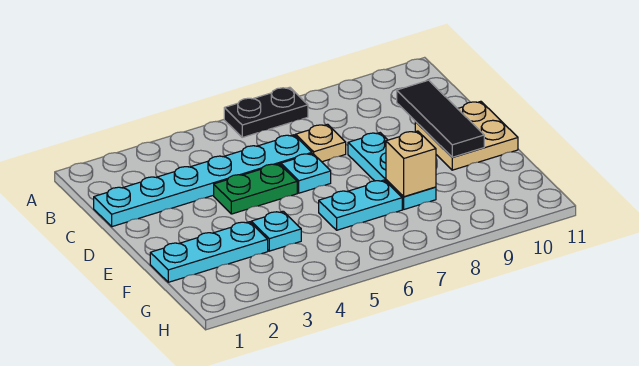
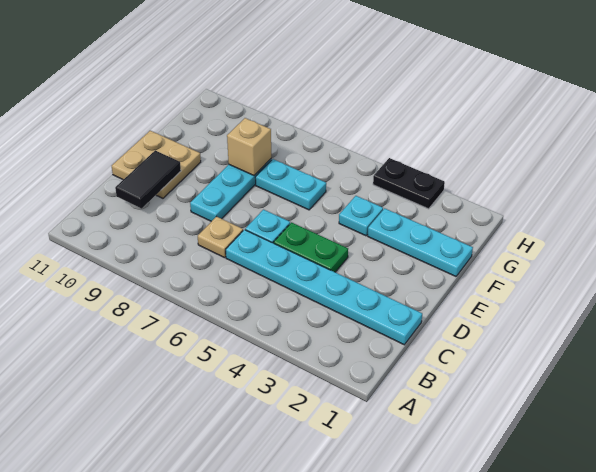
black plate A6:A7 level 1 -> black plate H3:H4 level 1
black tile C10:E10 level 2 -> black tile C10:D10 level 2

